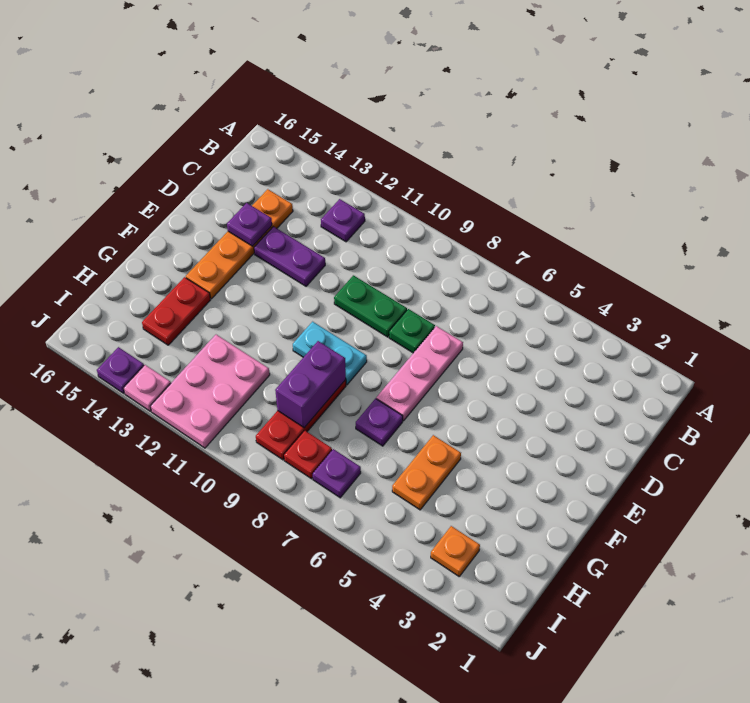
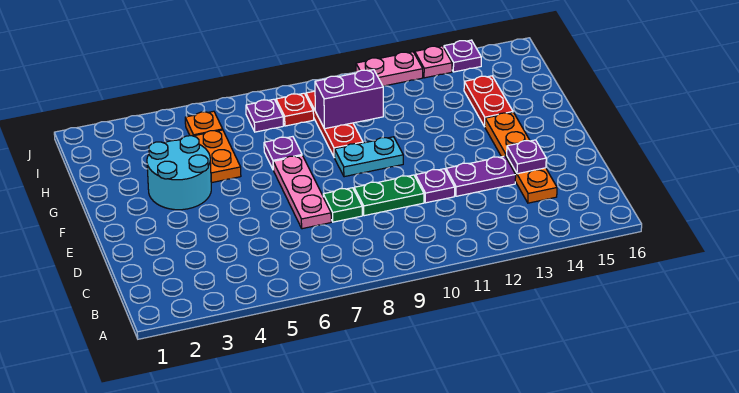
purple plate B12 level 1 -> purple plate D11 level 1
none -> cyan round brick F3:G4 level 1
purple brick G9:H9 level 2 -> purple brick H9:H10 level 2
pink plate H11:J12 level 1 -> pink plate J11:J12 level 1
orange plate I3 level 1 -> orange plate I5 level 1

